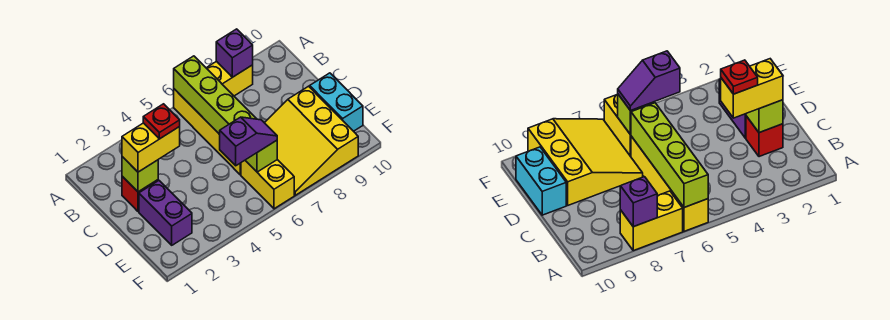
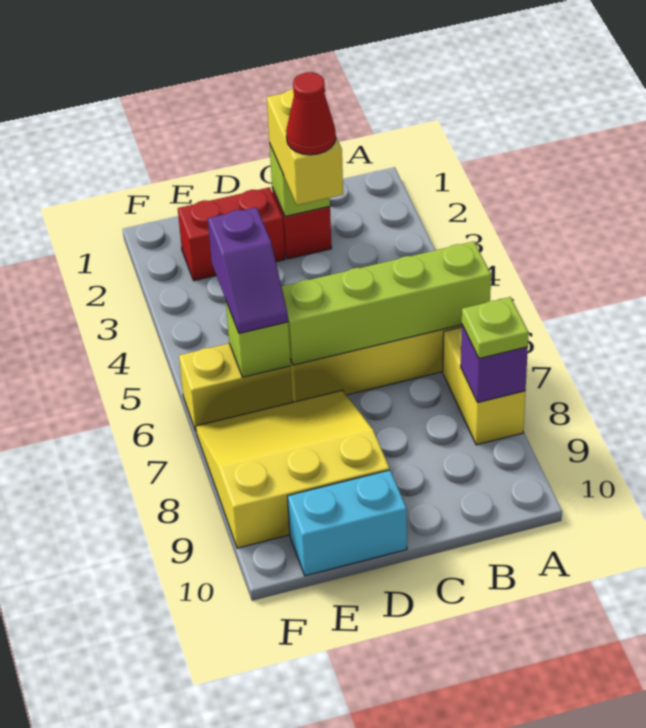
none -> lime plate A8 level 3
red plate C3 level 4 -> red cone C3 level 4
purple brick D2:E2 level 1 -> red brick D2:E2 level 1

